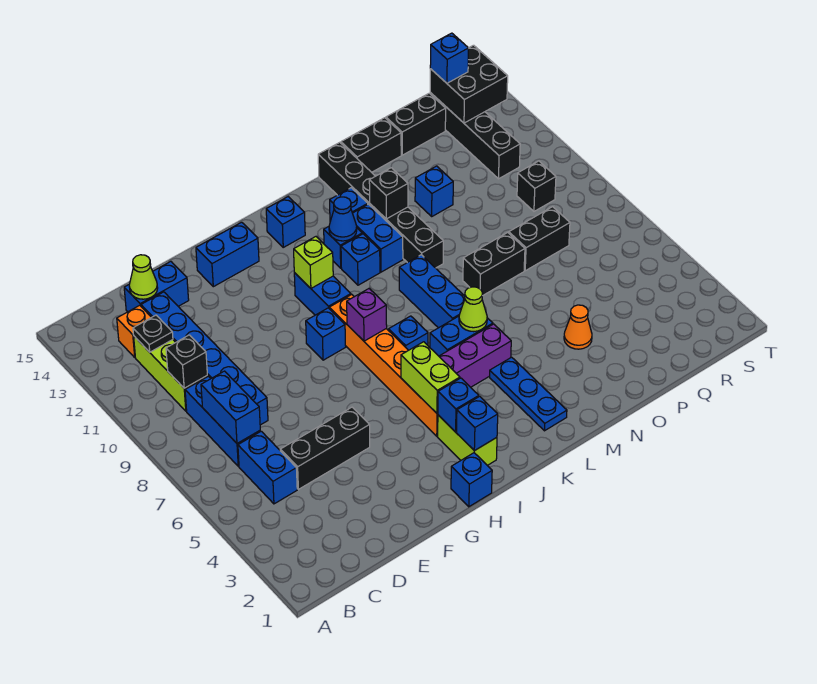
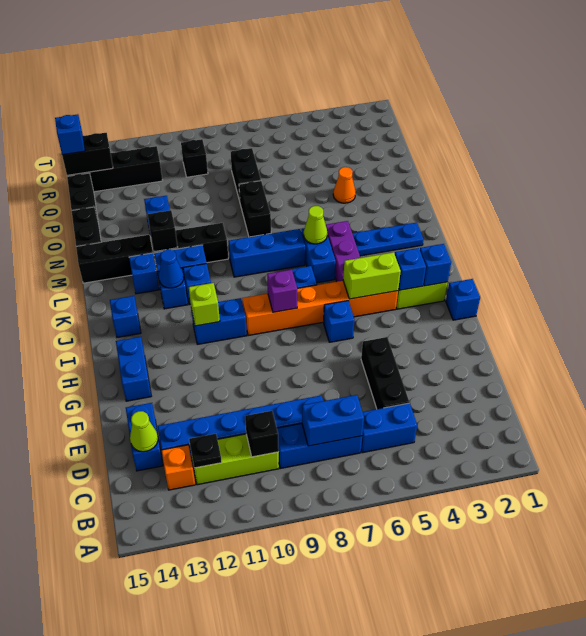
blue brick H9 level 1 -> blue brick H6 level 1
black brick R14:S15 level 2 -> black brick R14:R15 level 2

